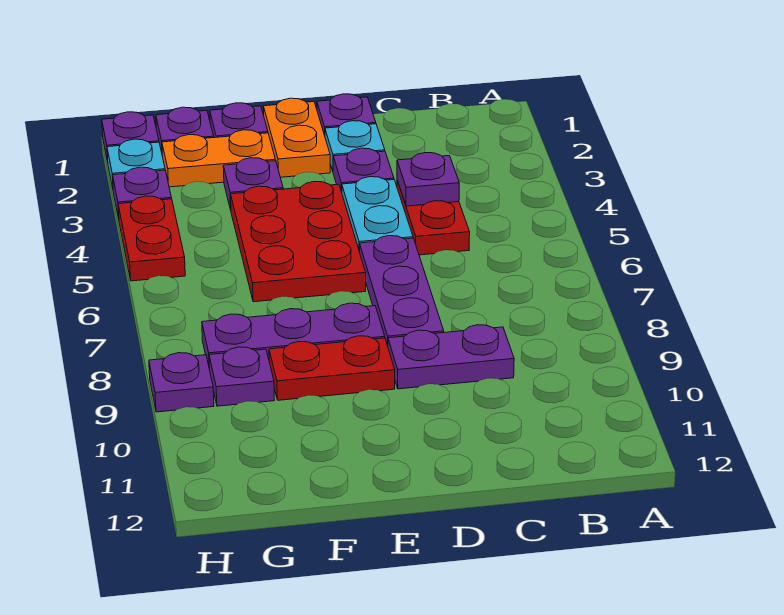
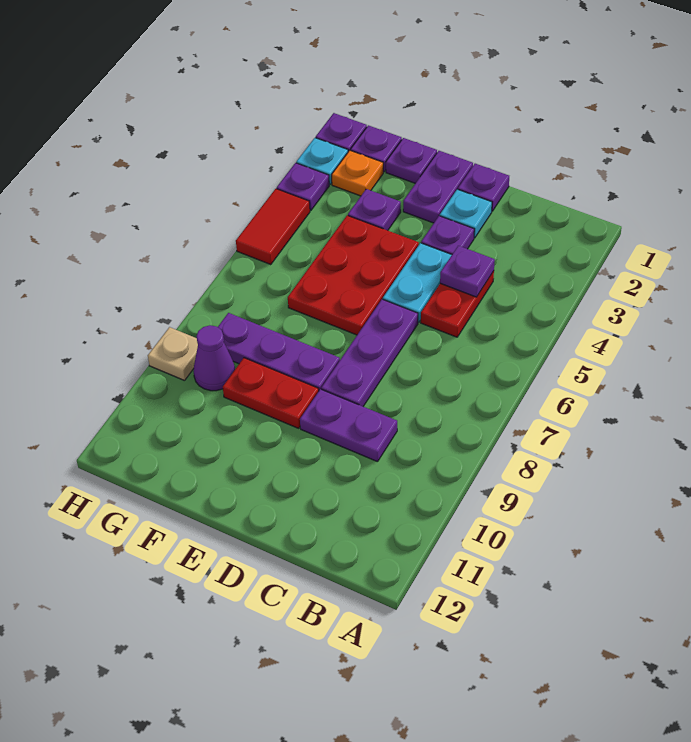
orange plate E1:E2 level 1 -> purple plate E1:E2 level 1
orange plate F2:G2 level 1 -> orange plate G2 level 1
purple plate G9 level 1 -> purple cone G9 level 1
red plate H4:H5 level 1 -> red tile H4:H5 level 1
purple plate H9 level 1 -> tan plate H9 level 1

